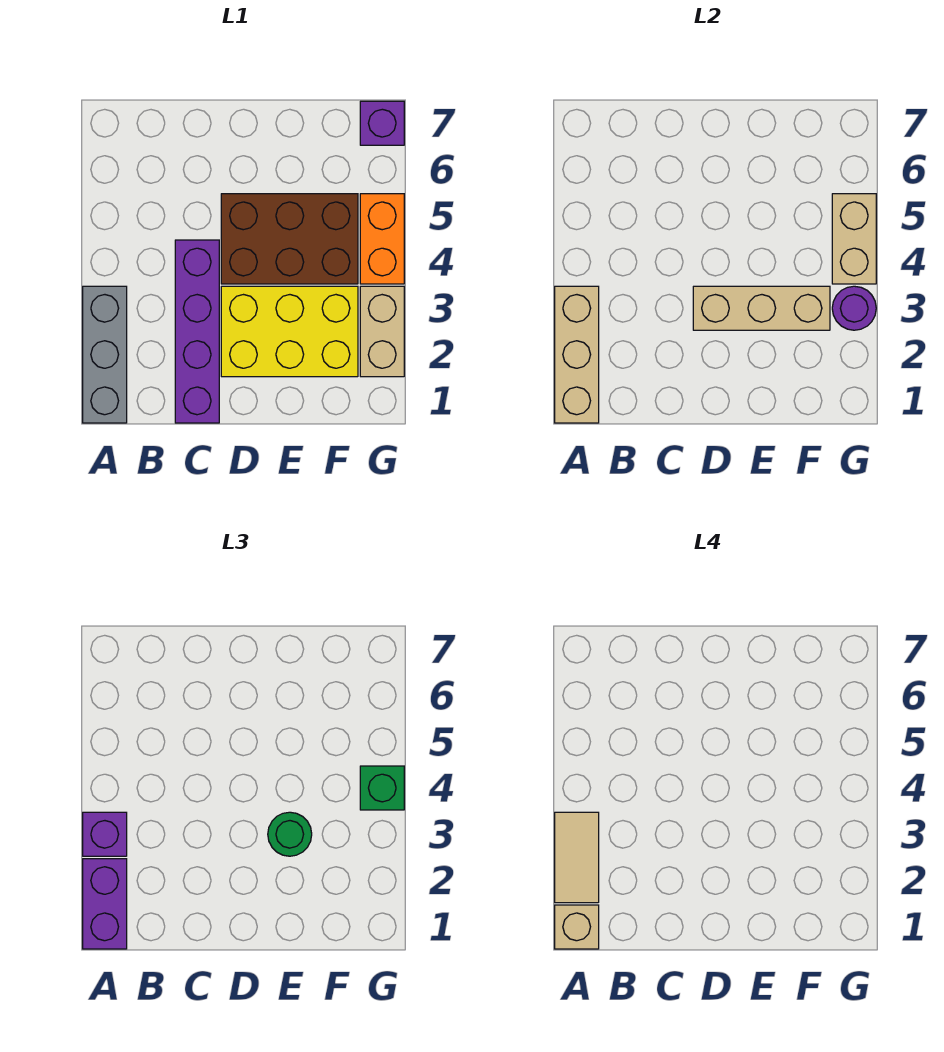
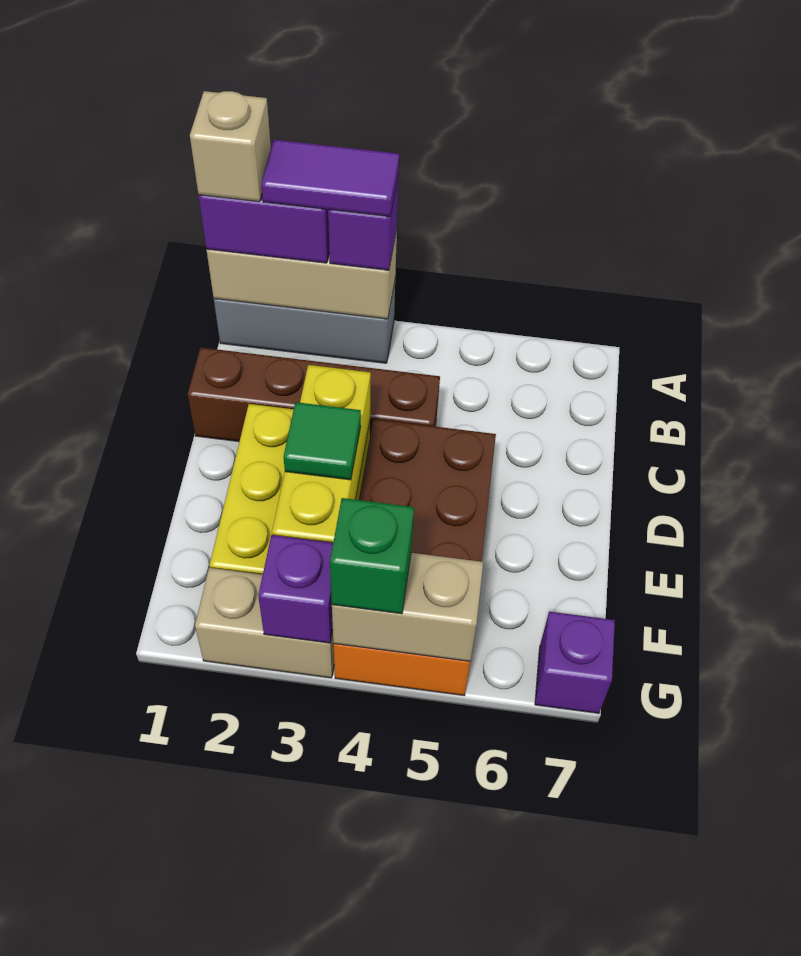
tan tile A2:A3 level 4 -> purple tile A2:A3 level 4
purple brick C1:C4 level 1 -> brown brick C1:C4 level 1
tan brick D3:F3 level 2 -> yellow brick D3:F3 level 2
green round brick E3 level 3 -> green tile E3 level 3
purple round brick G3 level 2 -> purple brick G3 level 2

